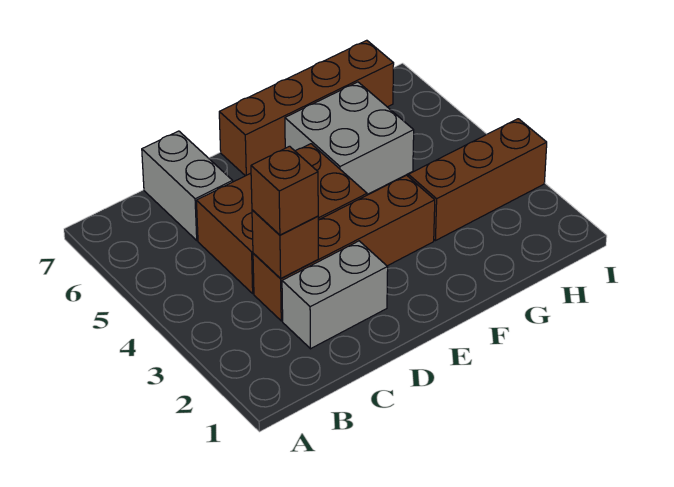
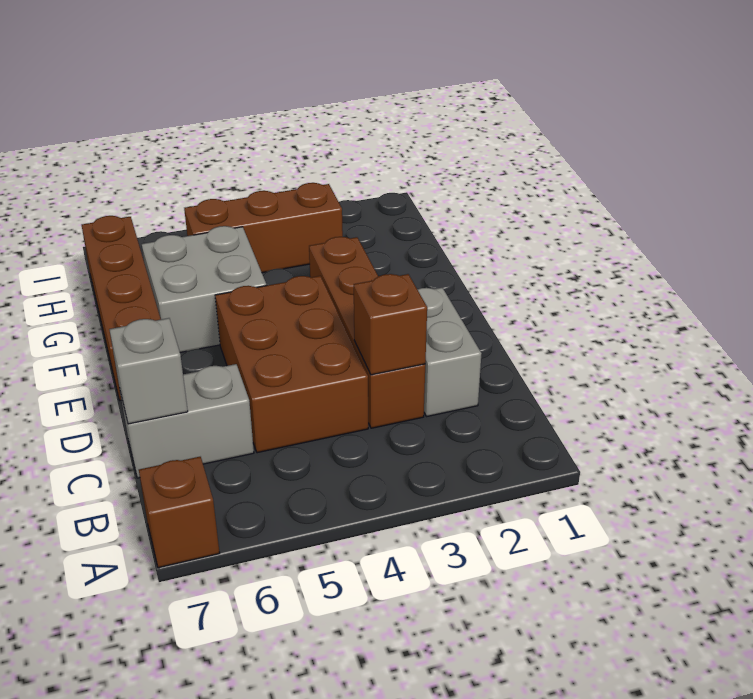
brown brick C3 level 3 -> brown brick A7 level 1
none -> grey brick C7 level 2
brown brick G3:I3 level 1 -> brown brick H3:H5 level 1

